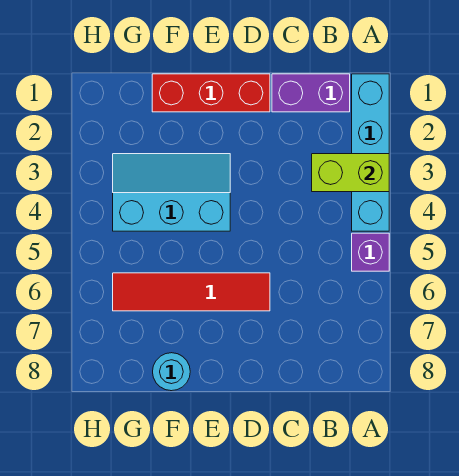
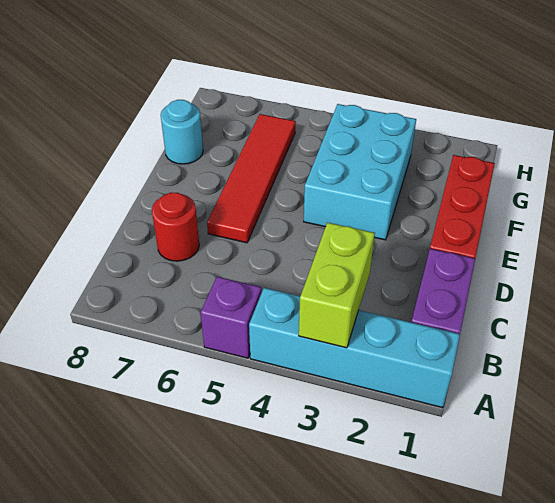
none -> red round brick C7 level 1
cyan slope E3:G4 level 1 top 4 -> cyan brick E3:G4 level 1

